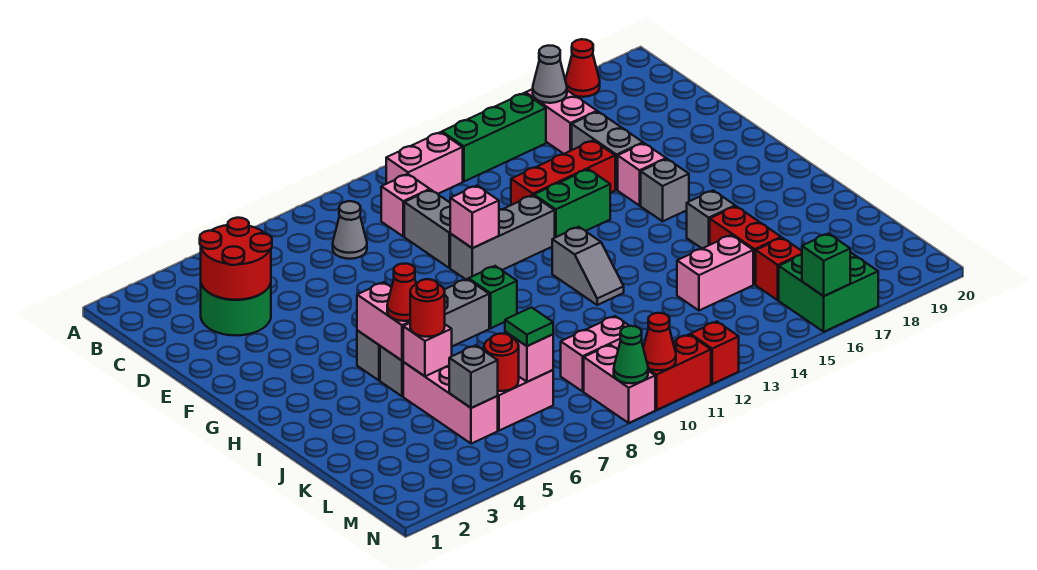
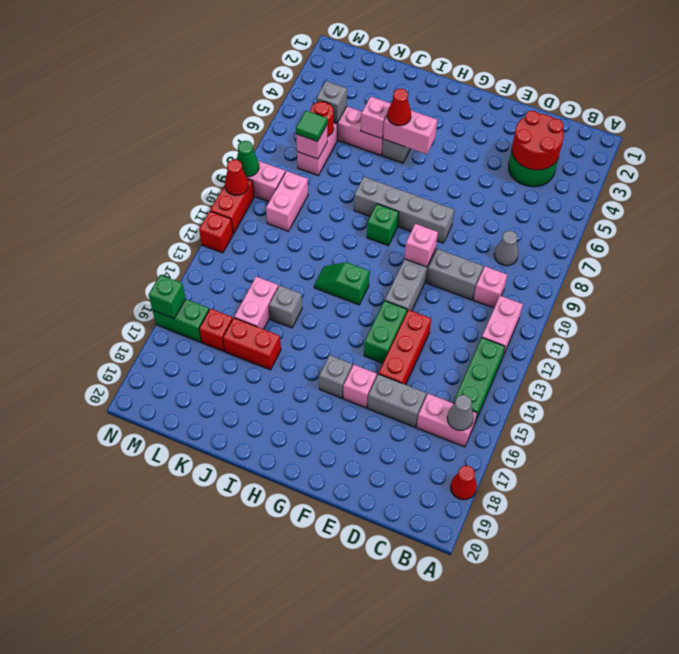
grey brick H5:H8 level 1 -> grey brick F8:I8 level 1
grey slope H12:I12 level 1 top H -> green slope H12:I12 level 1 top H
grey brick I16 level 1 -> grey brick J14 level 1
red round brick J5 level 3 -> none
green brick M16:N17 level 1 -> green brick M16:N16 level 1

